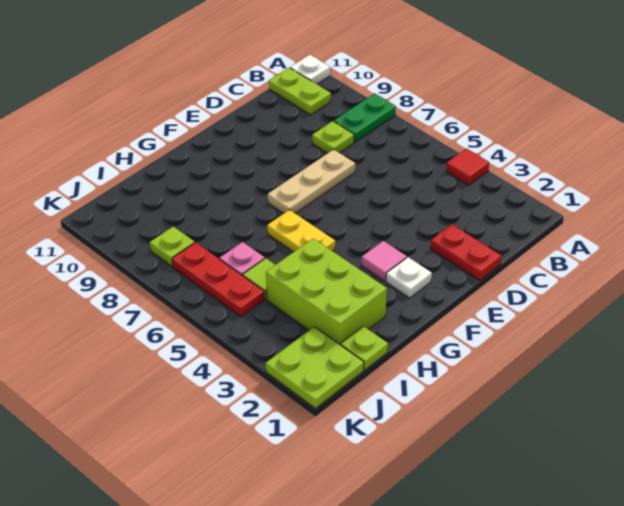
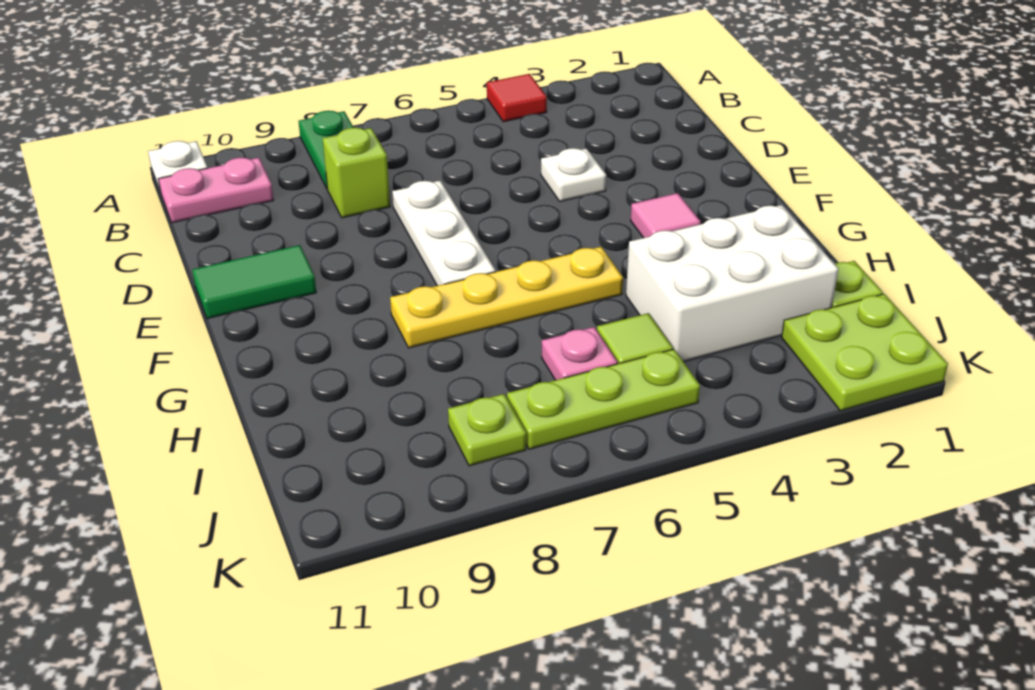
lime plate B10:B11 level 1 -> pink plate B10:B11 level 1
lime plate C8 level 1 -> lime brick C8 level 1
red plate D1:D2 level 1 -> none
tan plate D7:F7 level 1 -> white plate D7:F7 level 1
none -> green tile E10:E11 level 1
white plate F2 level 1 -> white plate D4 level 1
yellow plate G5:G6 level 1 -> yellow plate G5:G8 level 1
lime brick H2:I4 level 1 -> white brick H2:I4 level 1
red plate J5:J7 level 1 -> lime plate J5:J7 level 1

